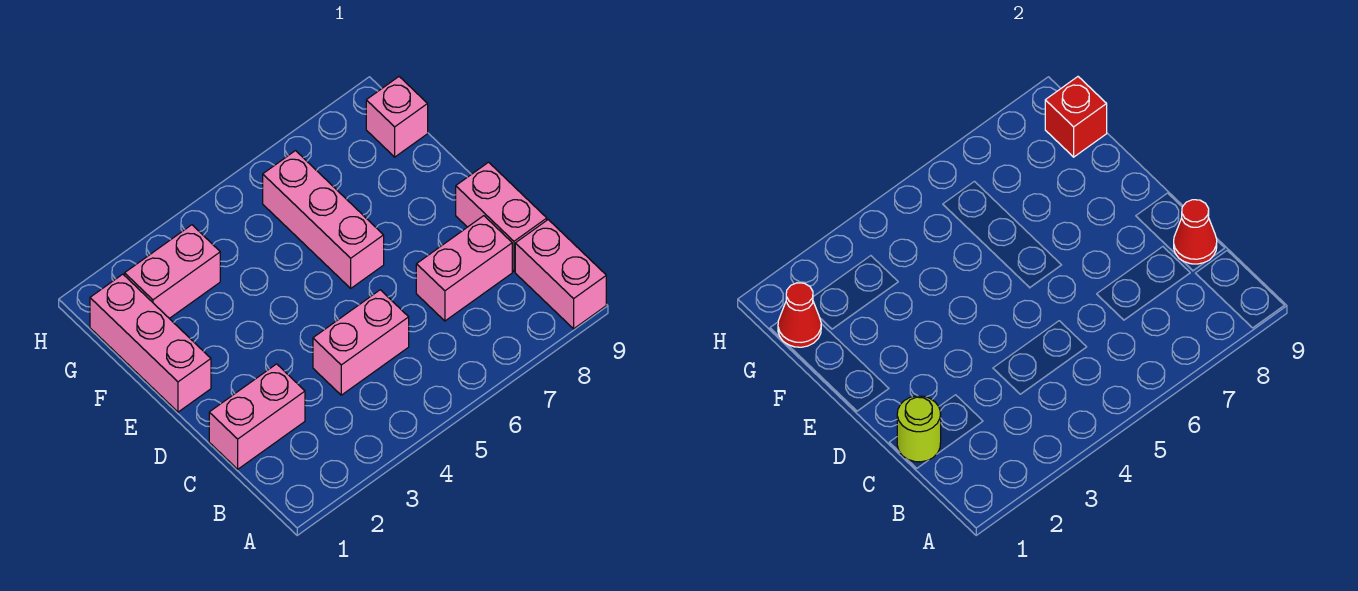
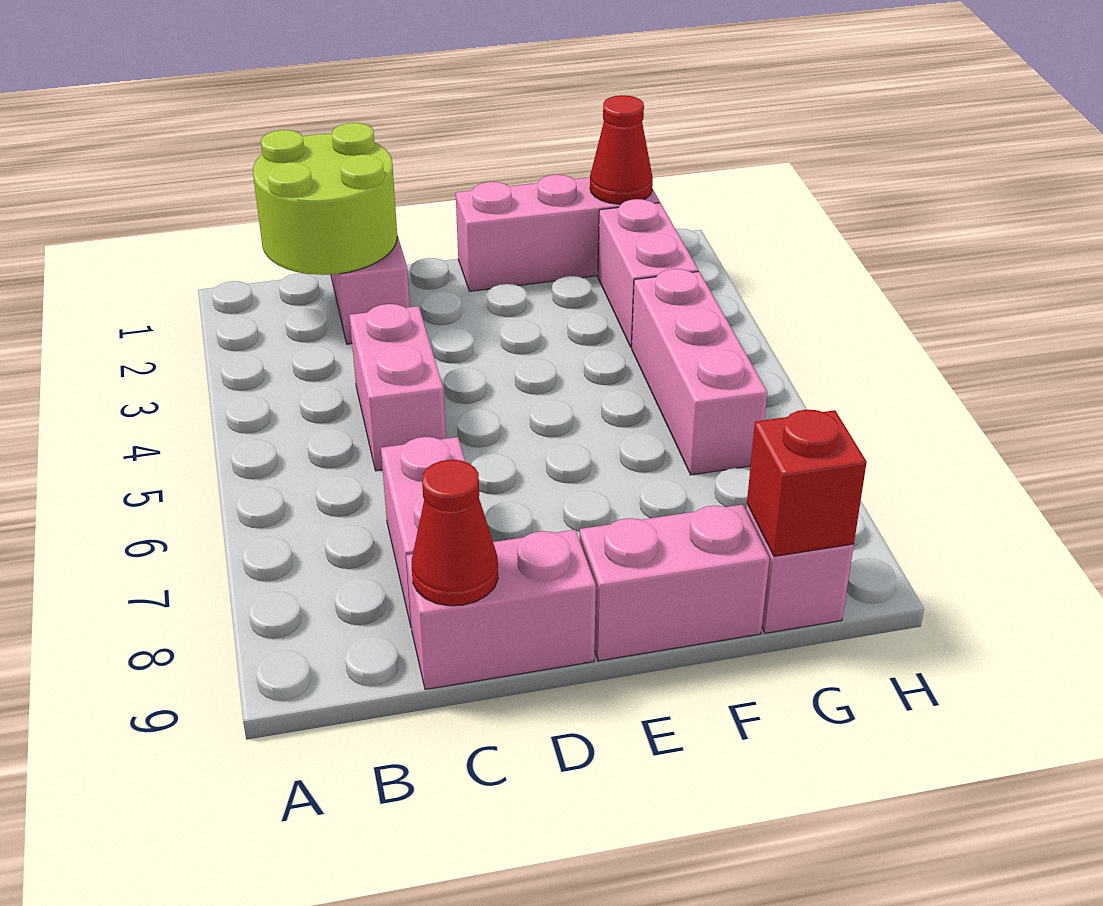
pink brick A9:B9 level 1 -> pink brick E9:F9 level 1
lime round brick C1 level 2 -> lime round brick B1:C2 level 2
pink brick E6:G6 level 1 -> pink brick G4:G6 level 1

